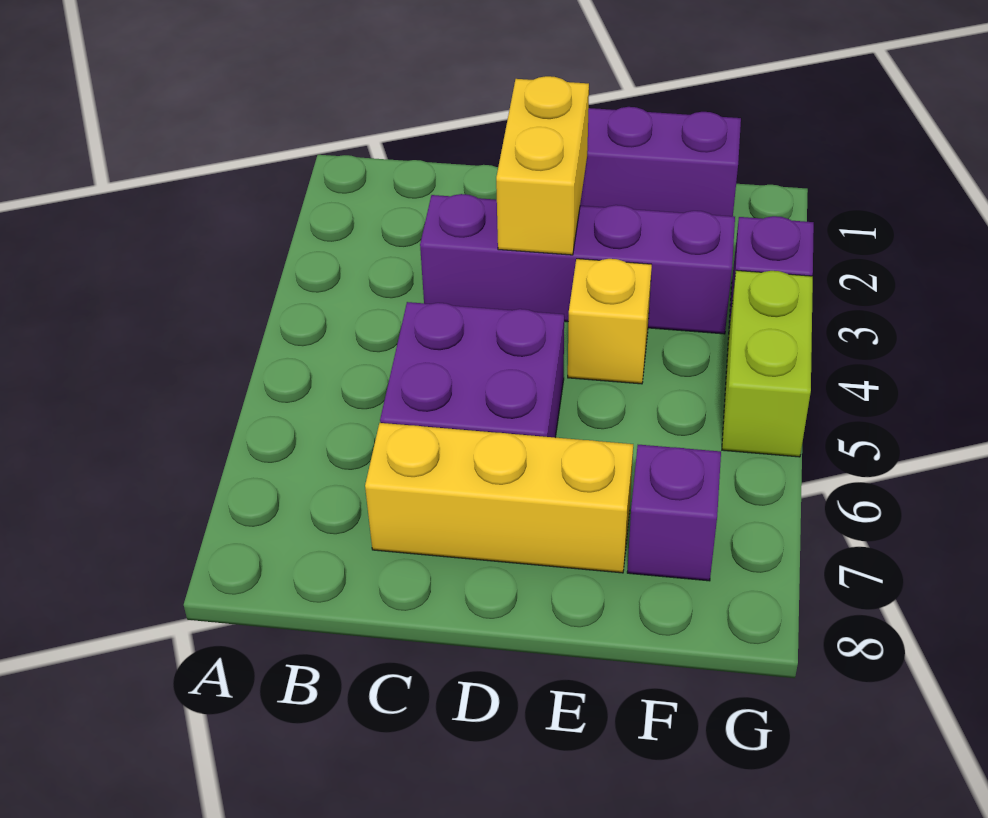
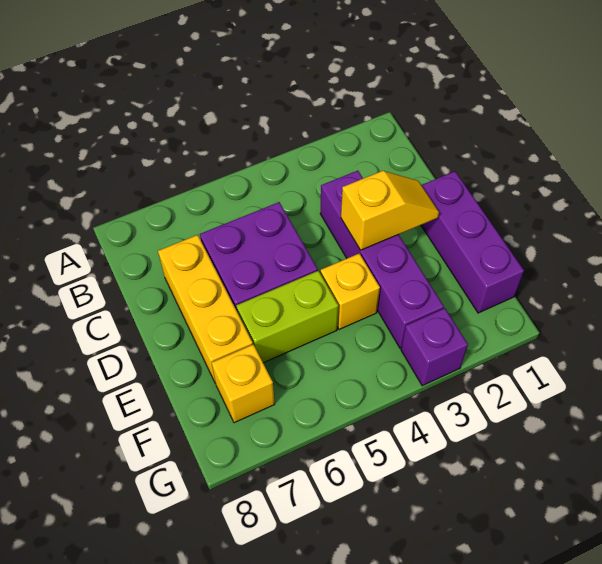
yellow brick D2:D3 level 2 -> yellow slope D2:D3 level 2 top 3
purple brick F7 level 1 -> yellow brick F7 level 1
lime brick G4:G5 level 1 -> lime brick E5:E6 level 1

